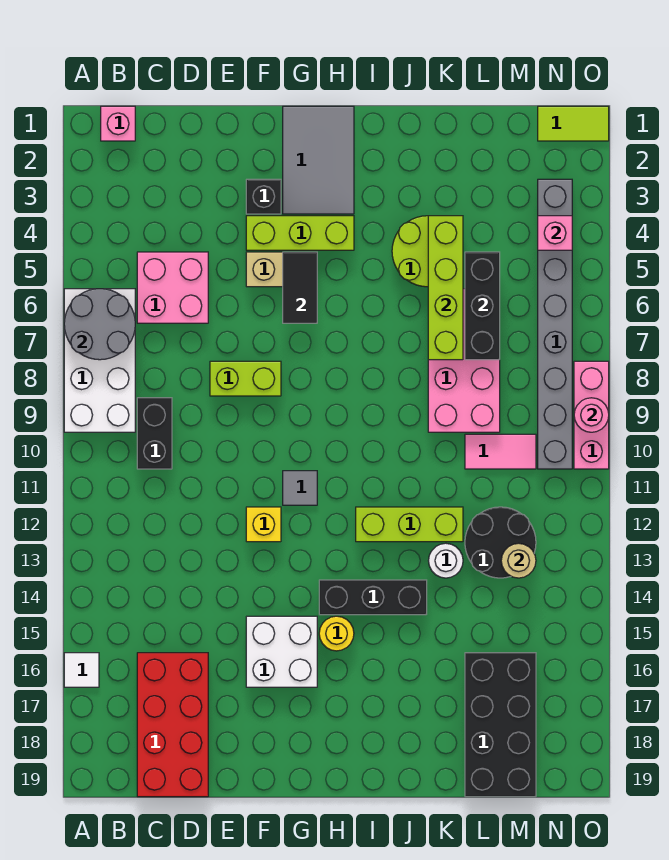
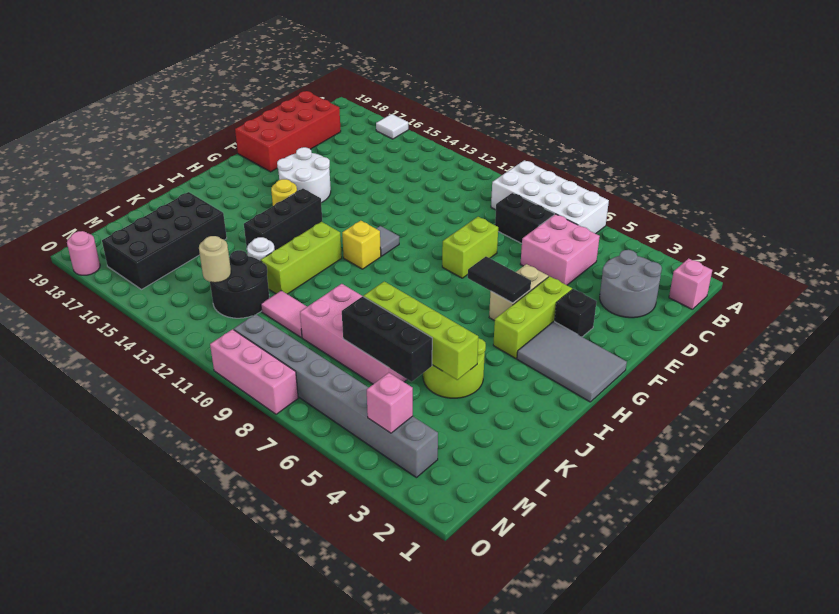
grey round brick A6:B7 level 2 -> grey round brick C2:D3 level 1
black brick C9:C10 level 1 -> black brick C7:C8 level 1
red brick C16:D19 level 1 -> red brick C18:F19 level 1
yellow brick F12 level 1 -> yellow brick H11 level 1
white brick F15:G16 level 1 -> white round brick F15:G16 level 1
pink tile L10:M10 level 1 -> pink tile L10:L11 level 1
black brick L16:M19 level 1 -> black brick K16:N17 level 1
lime tile N1:O1 level 1 -> none
pink round brick O9 level 2 -> pink round brick O18 level 1

